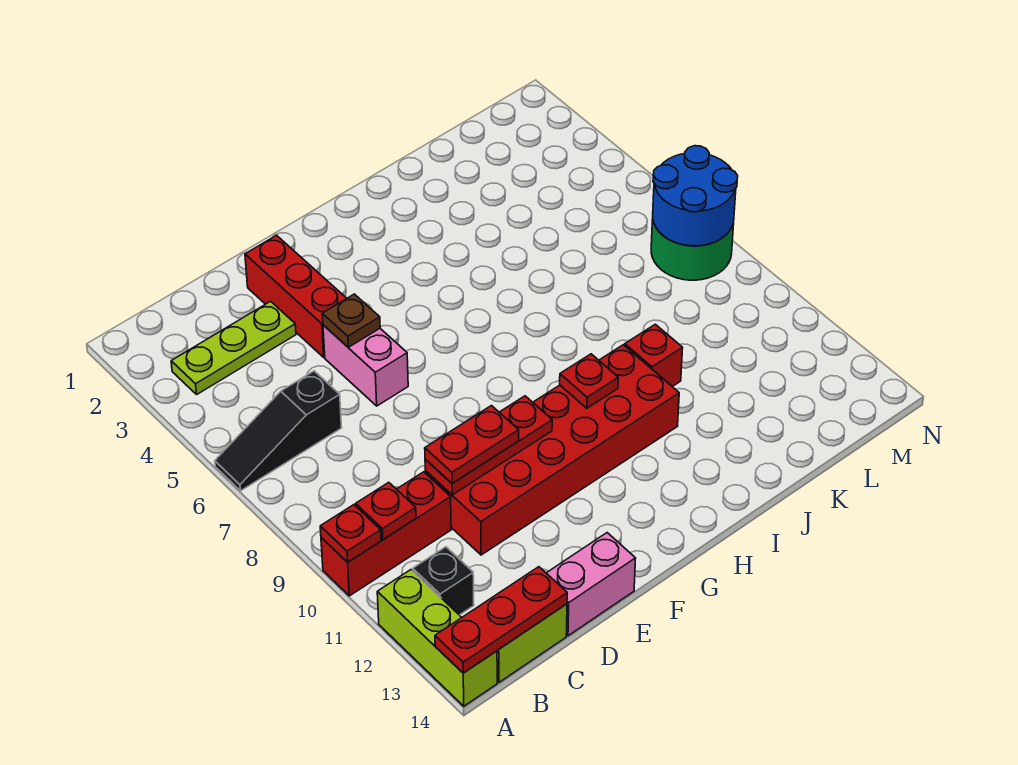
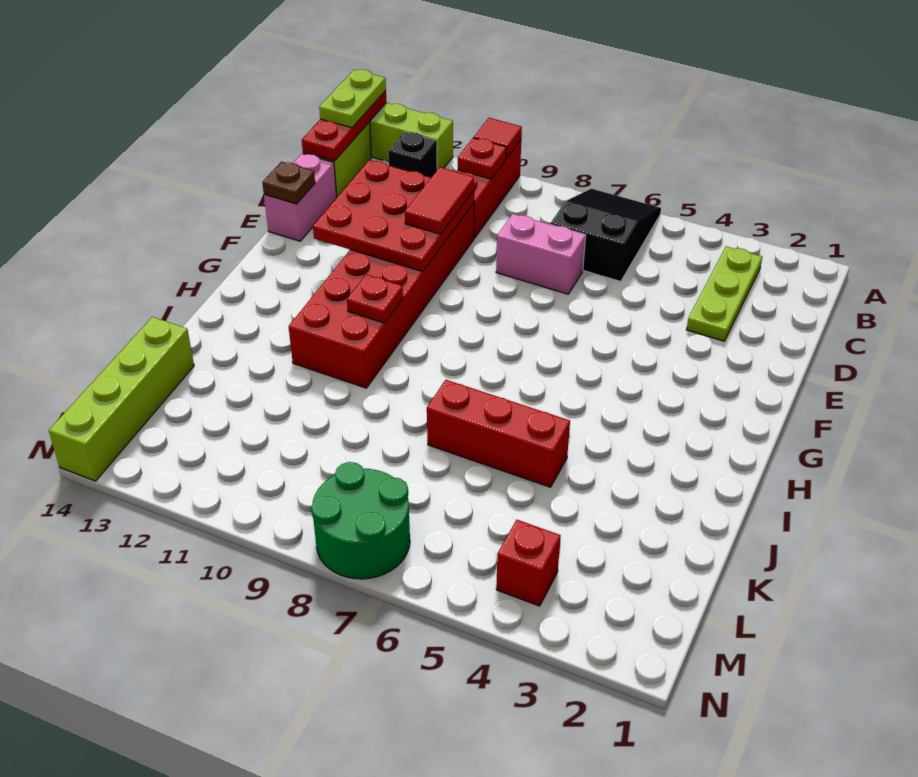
black slope A6:C6 level 1 top C -> black slope A6:C7 level 1 top C
red plate A10 level 2 -> red tile A10 level 2
none -> lime plate A14:B14 level 3
red plate D10:F10 level 2 -> red plate D10:F12 level 2
red plate D10:E10 level 3 -> red tile D10:E10 level 3
red brick E2:E4 level 1 -> red brick J5:J7 level 1
pink brick E5:E6 level 1 -> pink brick D7:D8 level 1
brown plate E5 level 2 -> brown plate E14 level 2
red brick J10 level 1 -> red brick M4 level 1
none -> lime brick K14:N14 level 1
blue round brick M7:N8 level 2 -> none

